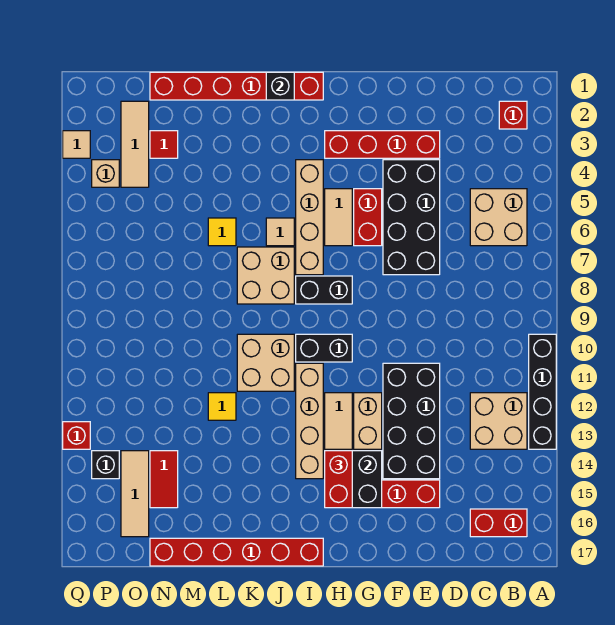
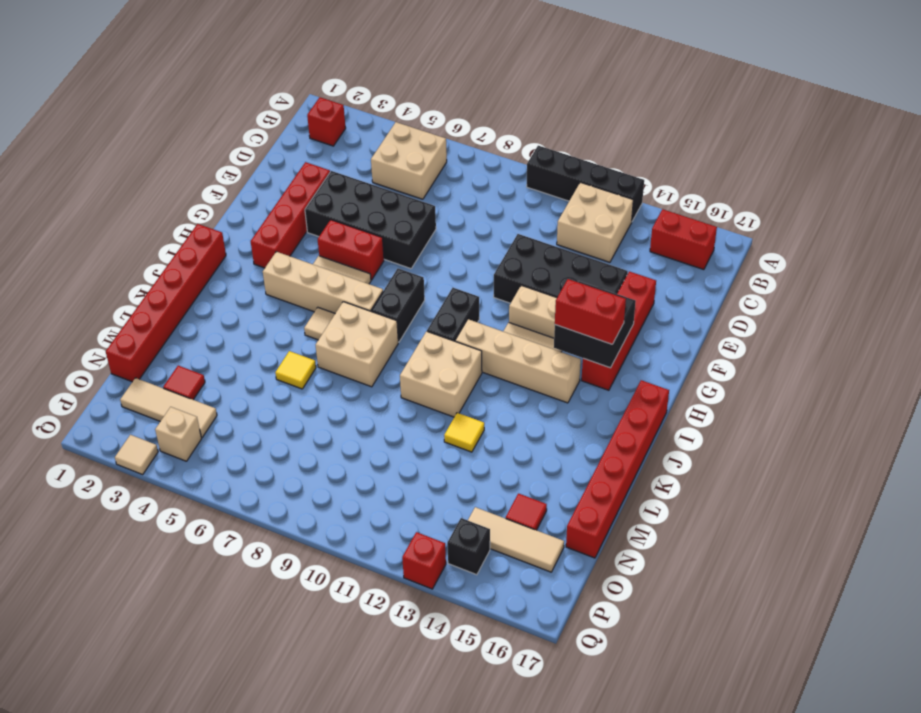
red brick B16:C16 level 1 -> red brick B15:B16 level 1
black brick J1 level 2 -> none
red tile N14:N15 level 1 -> red tile N15 level 1

